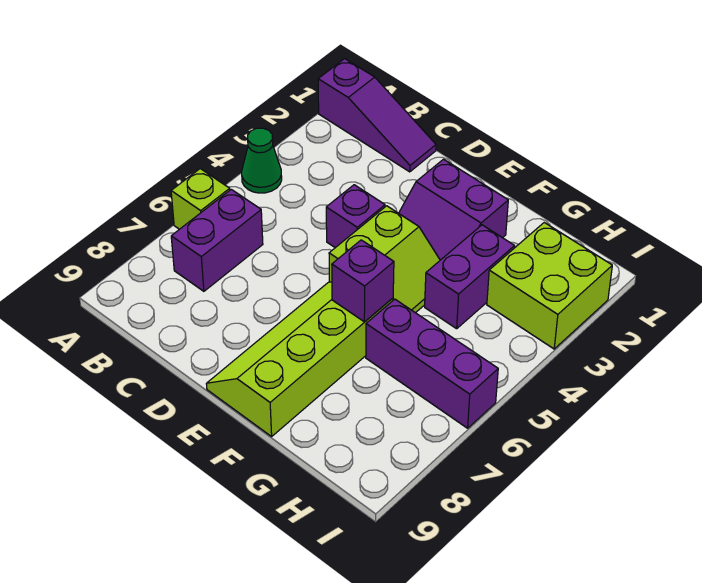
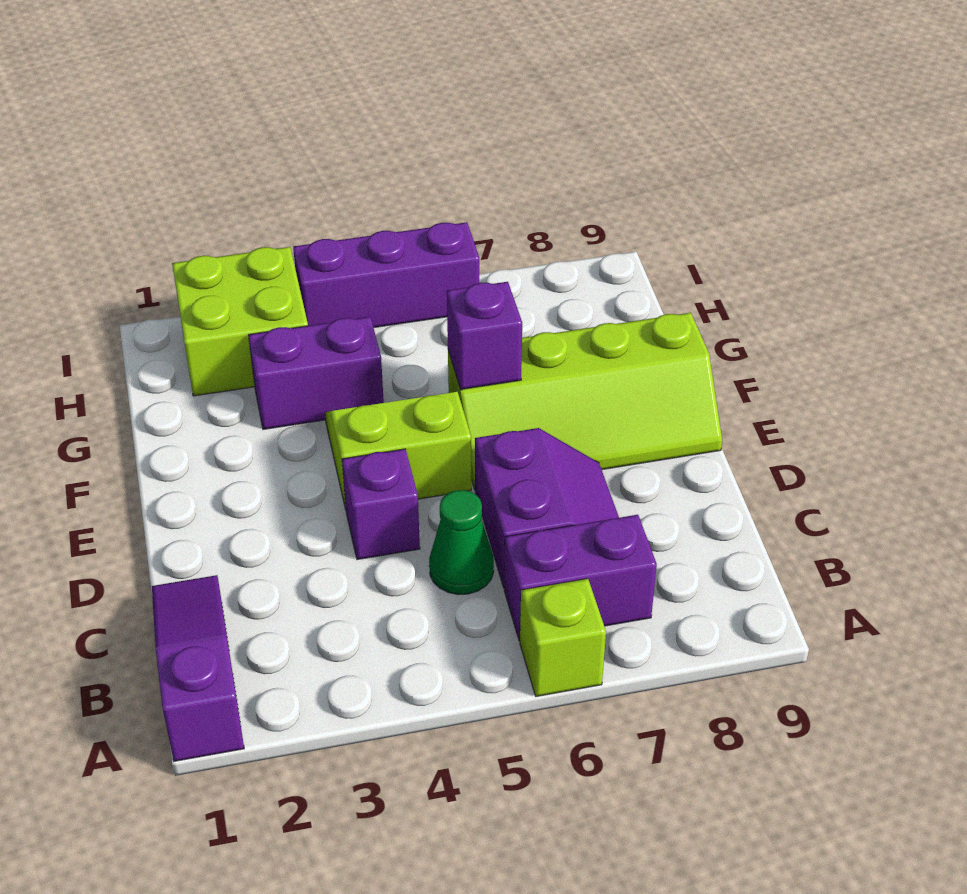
green cone A4 level 1 -> green cone C5 level 1
purple slope E2:F3 level 1 top 2 -> purple slope C6:D7 level 1 top 6
purple brick G6:I6 level 1 -> purple brick I4:I6 level 1

